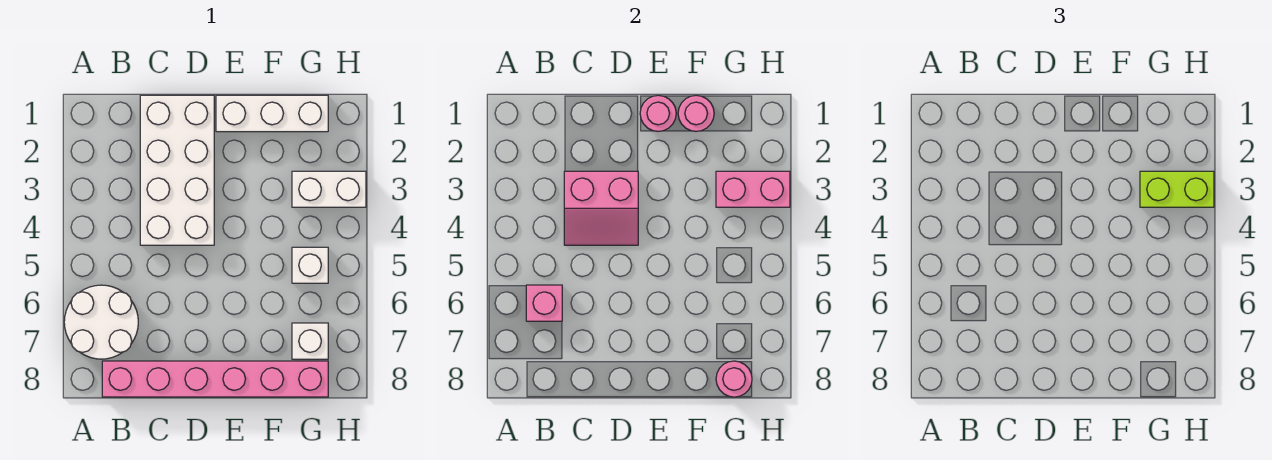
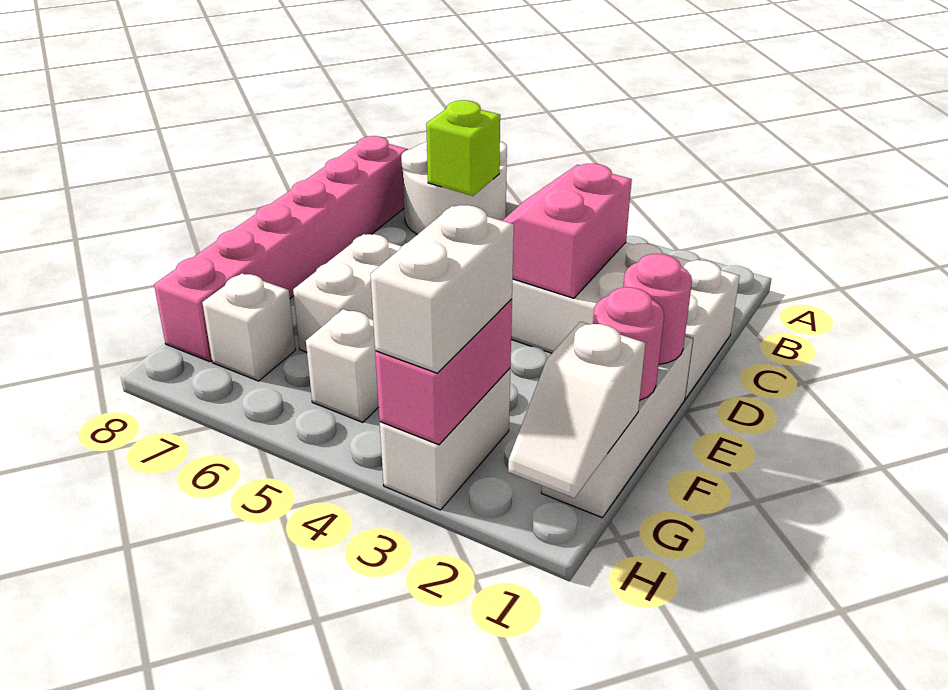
pink brick B6 level 2 -> lime brick B6 level 2
none -> white brick E6:F6 level 1
none -> white slope G1:H1 level 2 top G
lime brick G3:H3 level 3 -> white brick G3:H3 level 3
pink round brick G8 level 2 -> none

